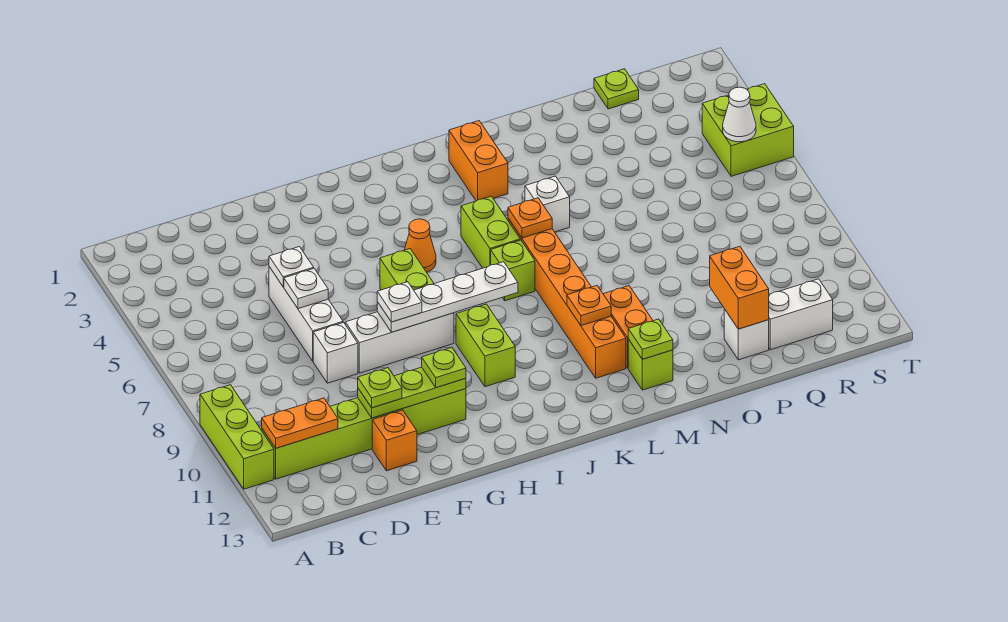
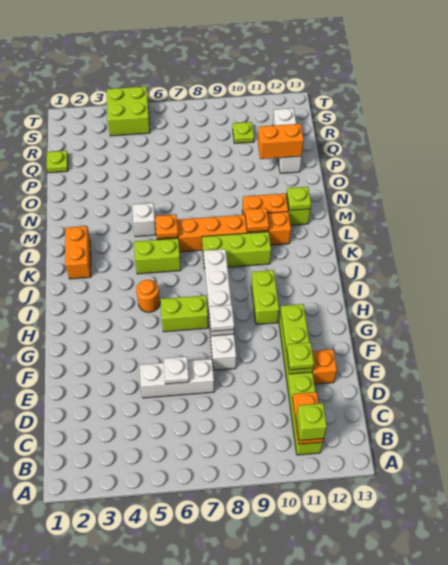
lime brick A9:A11 level 1 -> lime brick K8:K10 level 1
white plate E5 level 2 -> none
white brick E8 level 1 -> none
lime plate G11 level 3 -> lime plate R10 level 1
orange cone I5 level 1 -> orange round brick I5 level 1
lime brick I9:I10 level 1 -> lime brick H10:I10 level 1
lime brick K7 level 1 -> lime brick B11 level 3
orange brick L2:L3 level 1 -> orange brick K2:L2 level 1
white cone S5 level 2 -> none

